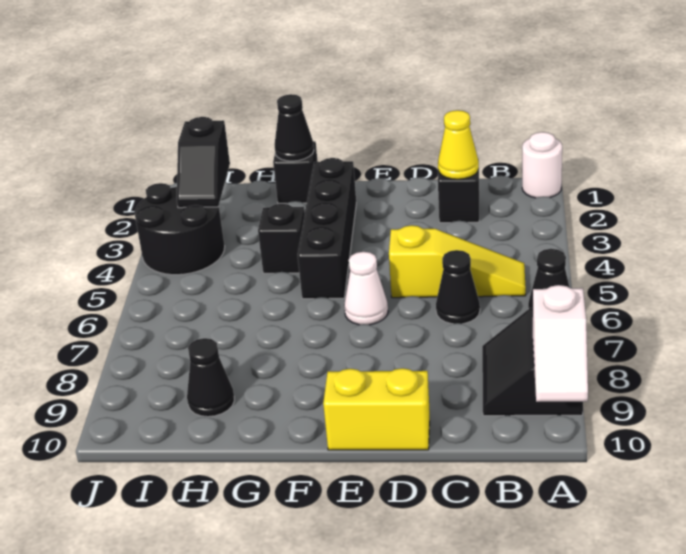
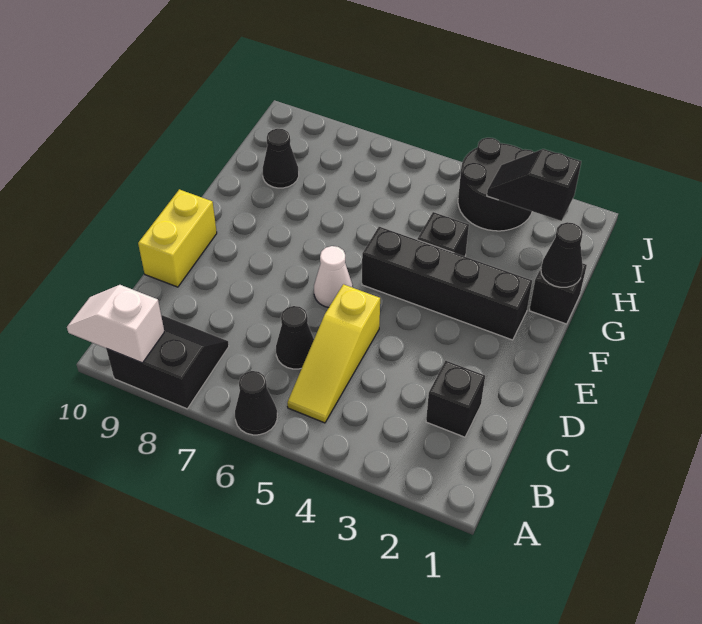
white round brick A1 level 1 -> none
yellow cone C2 level 2 -> none

